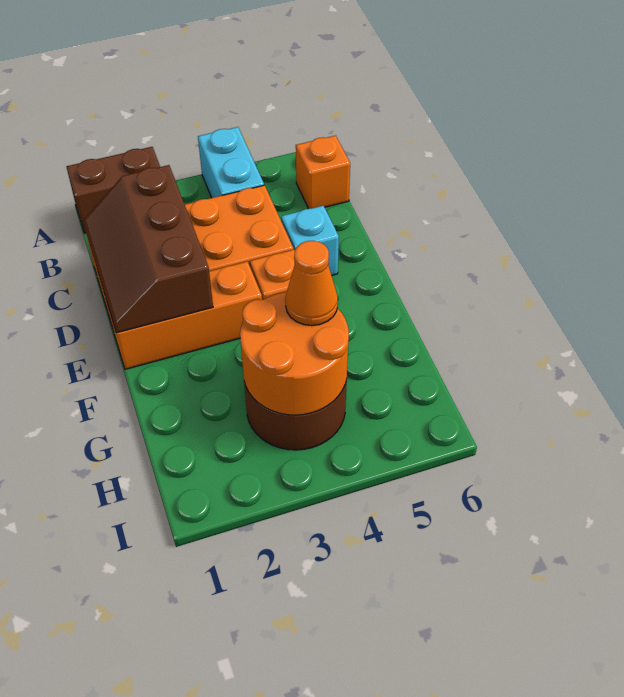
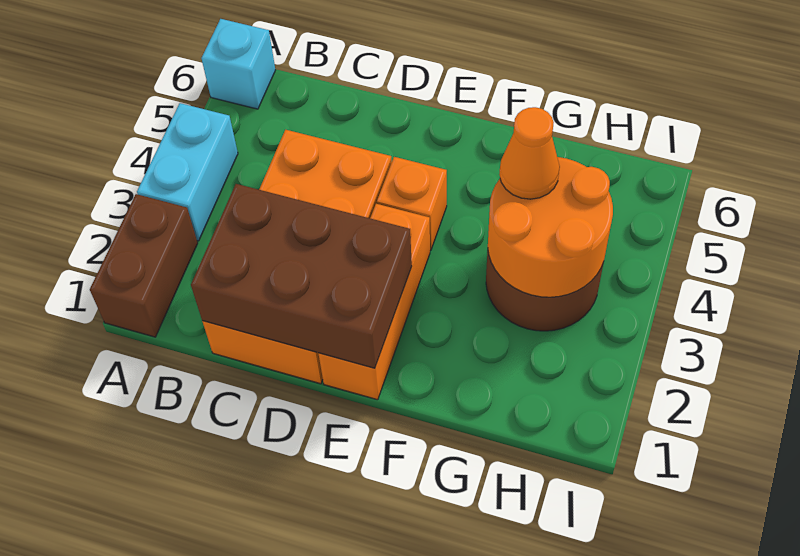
cyan brick A4:B4 level 1 -> cyan brick A3:A4 level 1
orange brick B6 level 1 -> none
brown slope C1:E2 level 2 top 2 -> brown brick C1:E2 level 2
cyan brick D5 level 1 -> cyan brick A6 level 1

